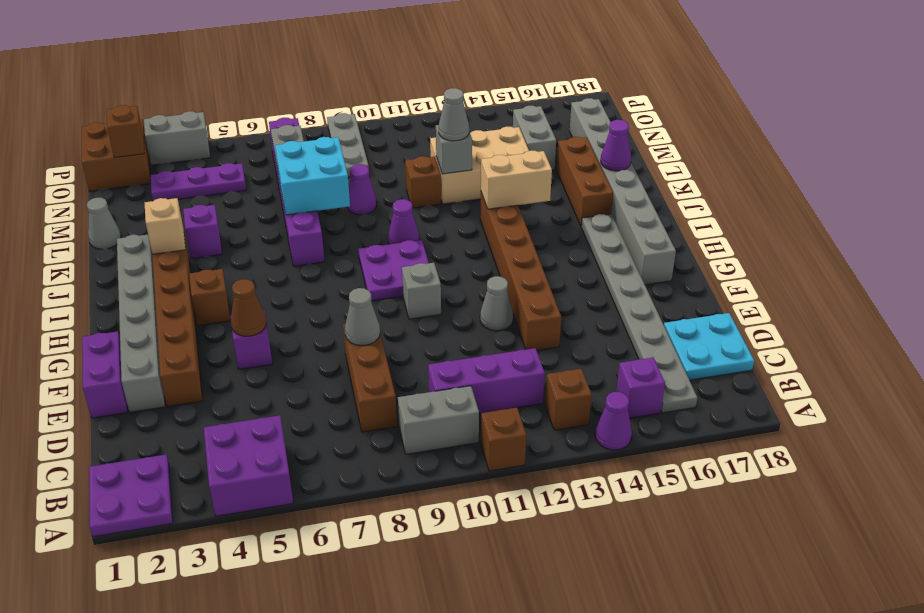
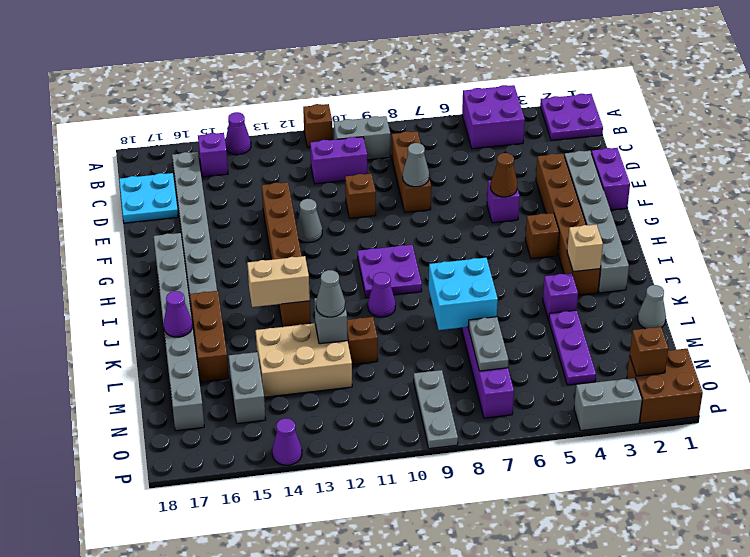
brown brick B13 level 1 -> brown brick E10 level 1
purple brick C10:C12 level 1 -> purple brick C10:C11 level 1
grey brick G10 level 1 -> none
purple cone L9 level 1 -> purple cone P14 level 1
purple plate N3:N5 level 1 -> purple plate L4:N4 level 1

